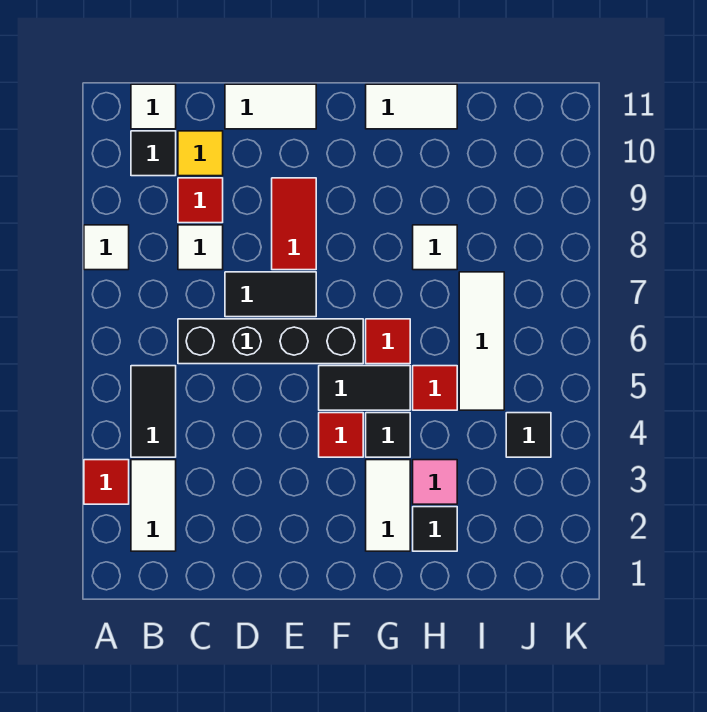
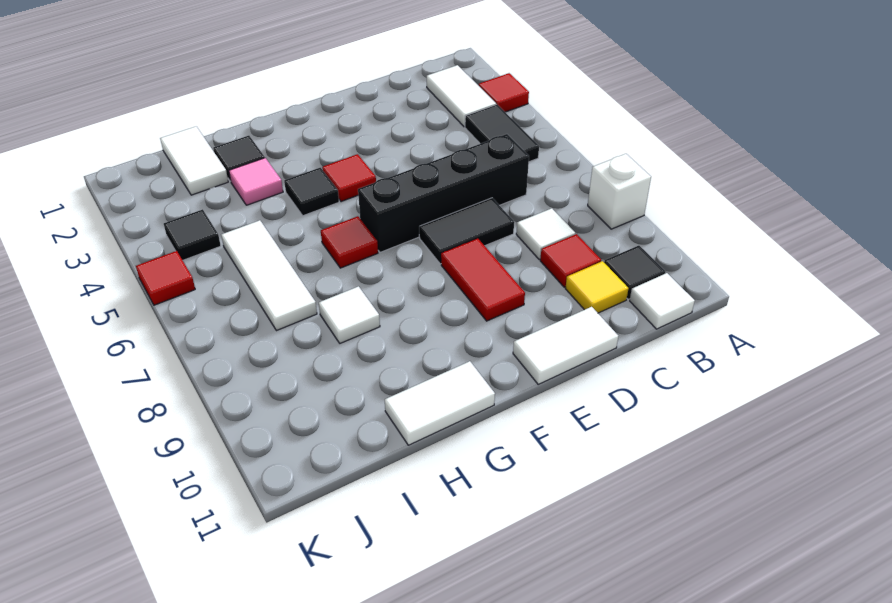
white tile A8 level 1 -> white brick A8 level 1
black tile F5:G5 level 1 -> none
white tile G2:G3 level 1 -> white tile I1:I2 level 1
red tile H5 level 1 -> red tile K5 level 1

